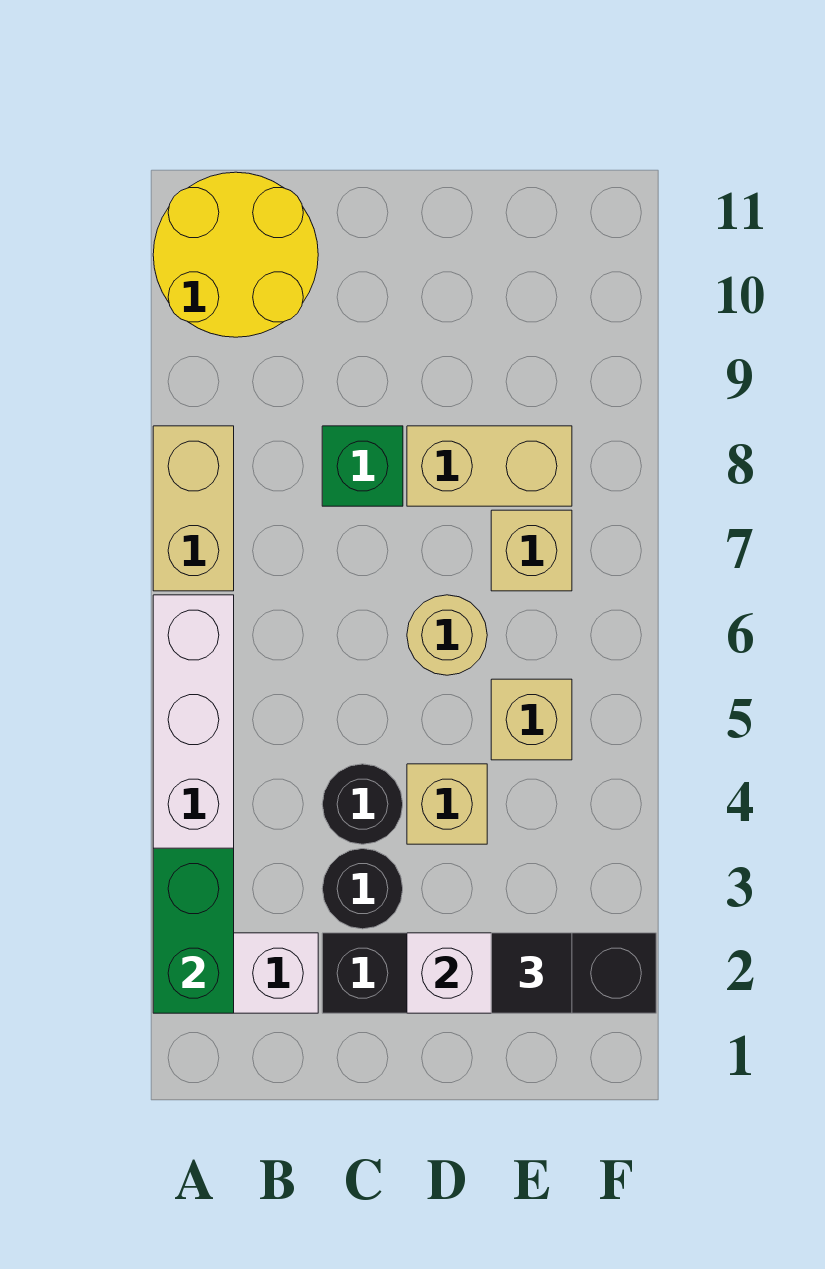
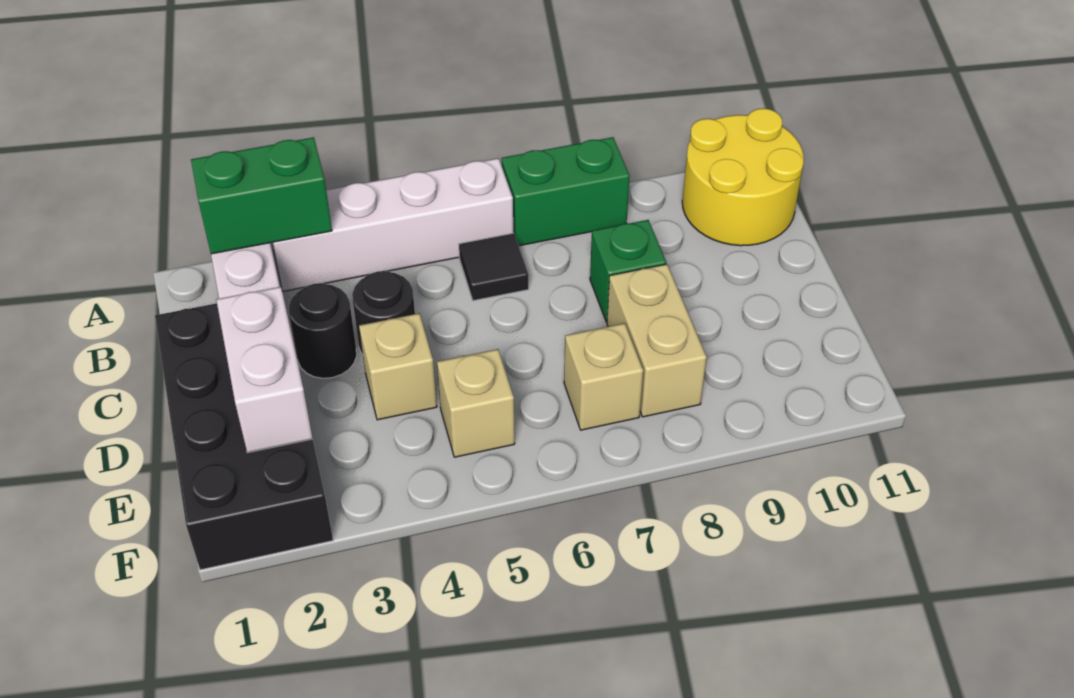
tan brick A7:A8 level 1 -> green brick A7:A8 level 1
black brick C2:F2 level 1 -> black brick C1:F2 level 1
tan round brick D6 level 1 -> none
black tile E2 level 3 -> black tile B6 level 1

